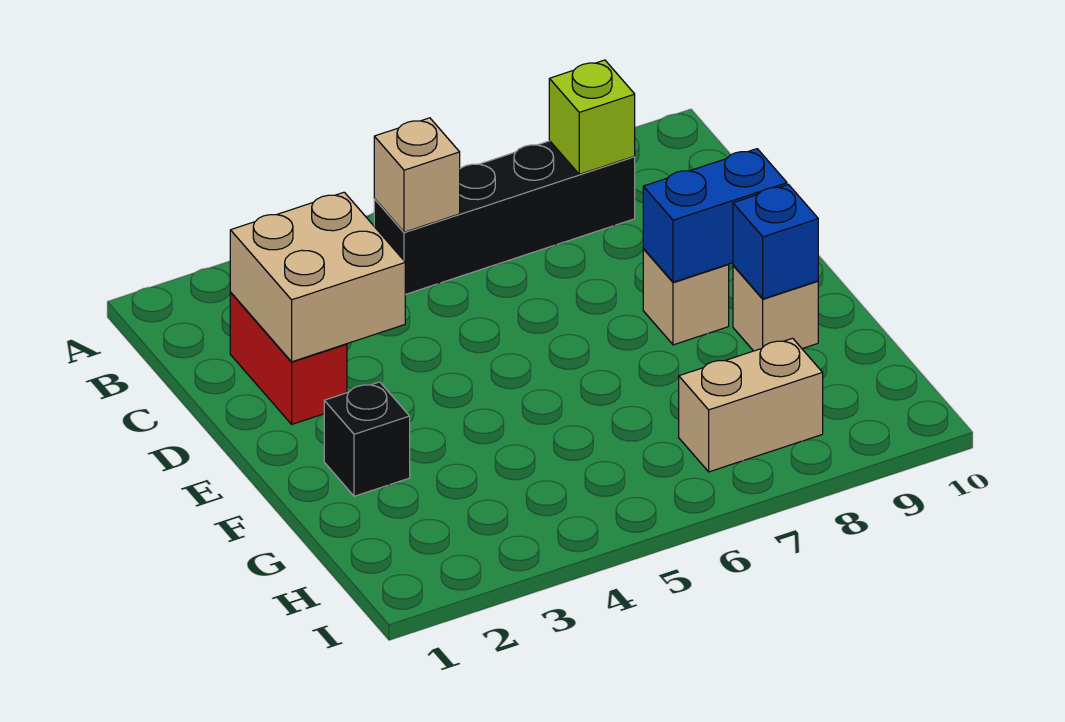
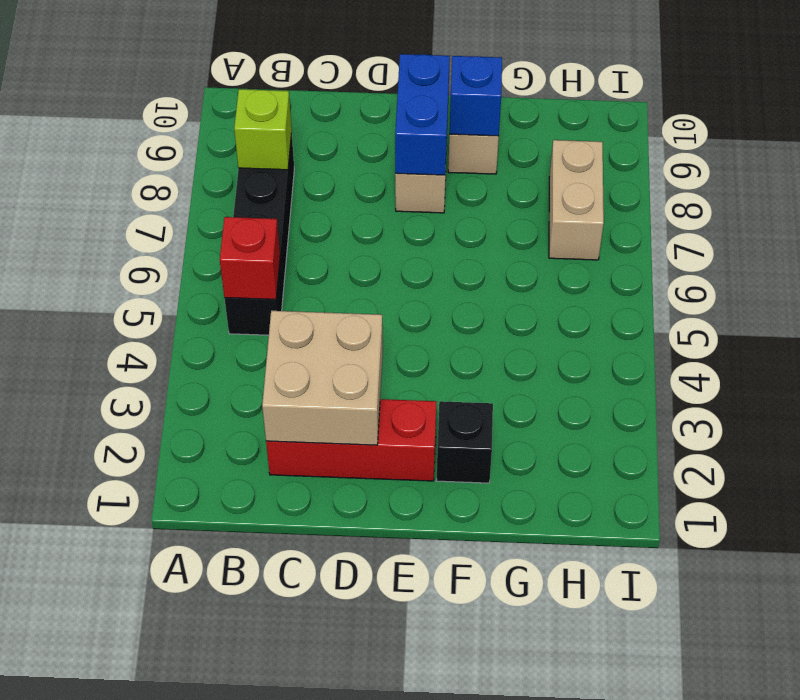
tan brick B5 level 2 -> red brick B5 level 2
red brick C2:D2 level 1 -> red brick C2:E2 level 1

